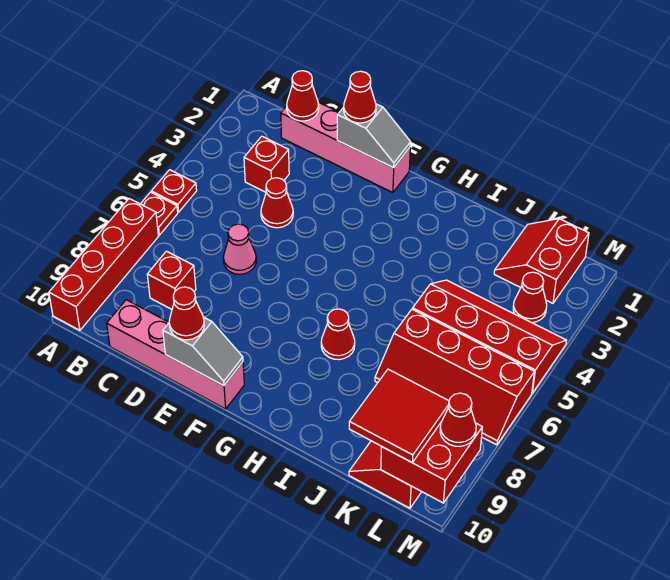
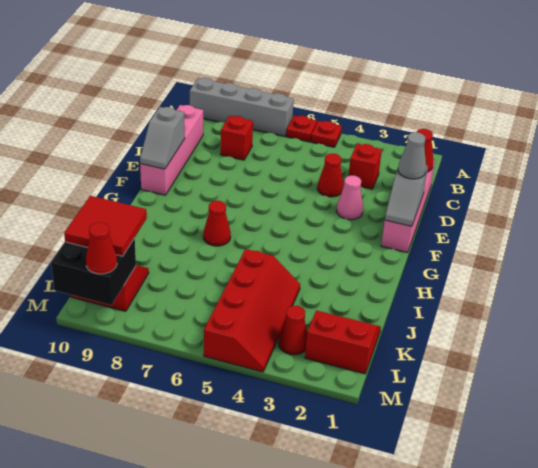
red brick A7:A10 level 1 -> grey brick A7:A10 level 1
pink cone D6 level 1 -> pink cone E3 level 1
red cone E1 level 3 -> grey cone E1 level 3
red cone E10 level 3 -> none
red slope J6:M7 level 1 top 6 -> none
red brick L9:M10 level 2 -> black brick L9:M10 level 2

